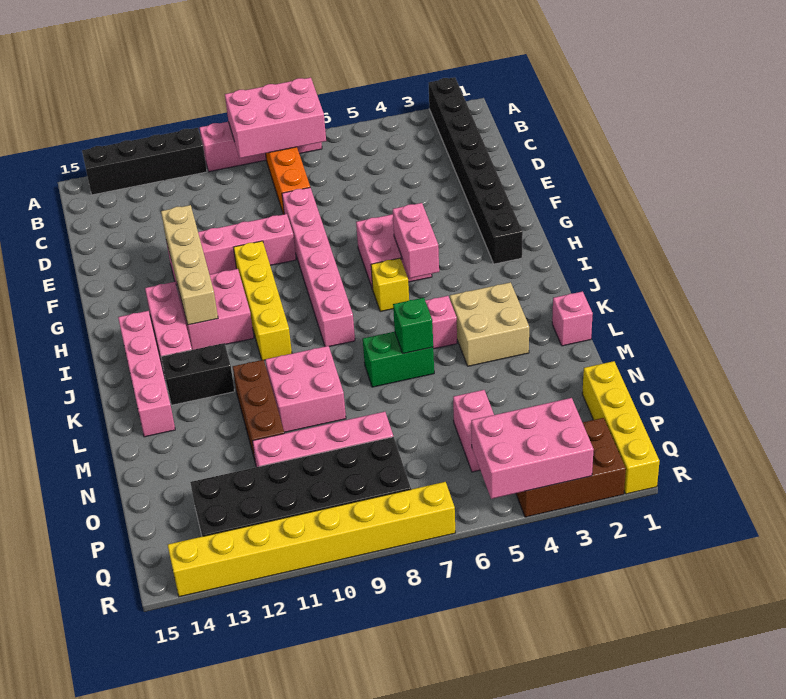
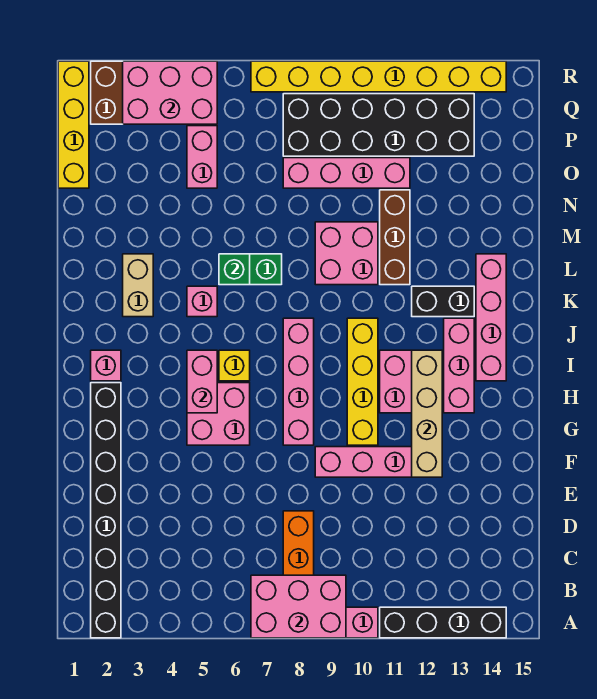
pink brick E8:J8 level 1 -> pink brick G8:J8 level 1
tan brick K3:L4 level 1 -> tan brick K3:L3 level 1
pink brick L1 level 1 -> pink brick I2 level 1

